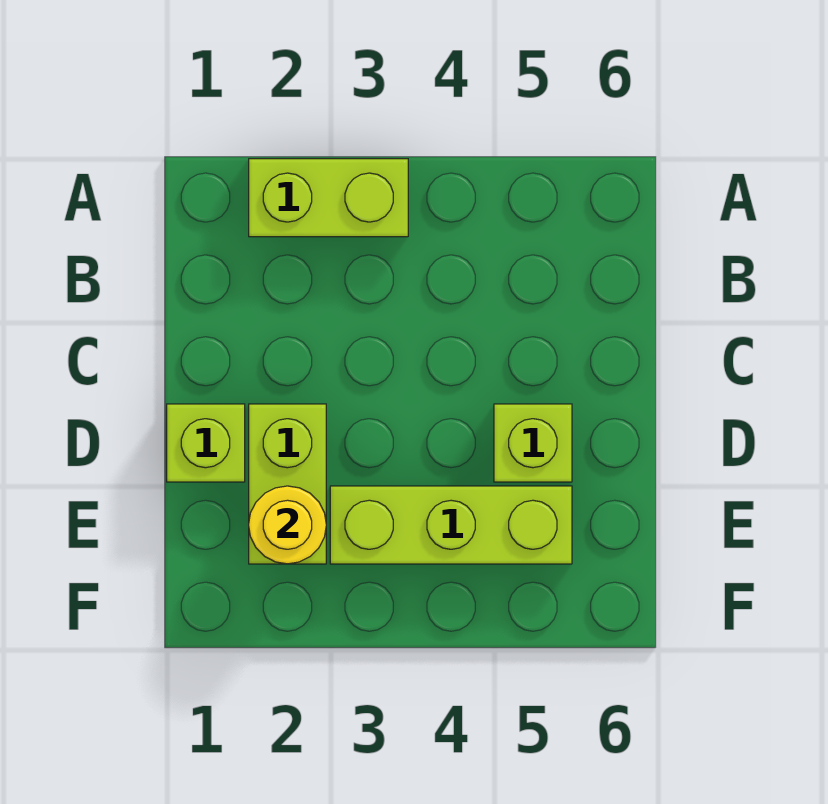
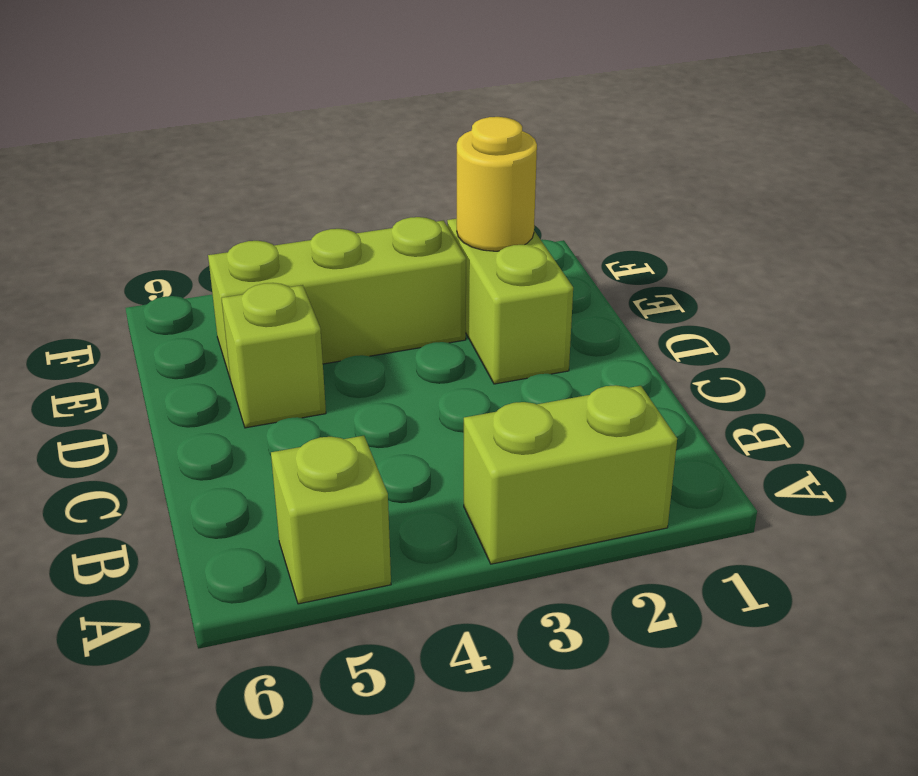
lime brick D1 level 1 -> lime brick A5 level 1

